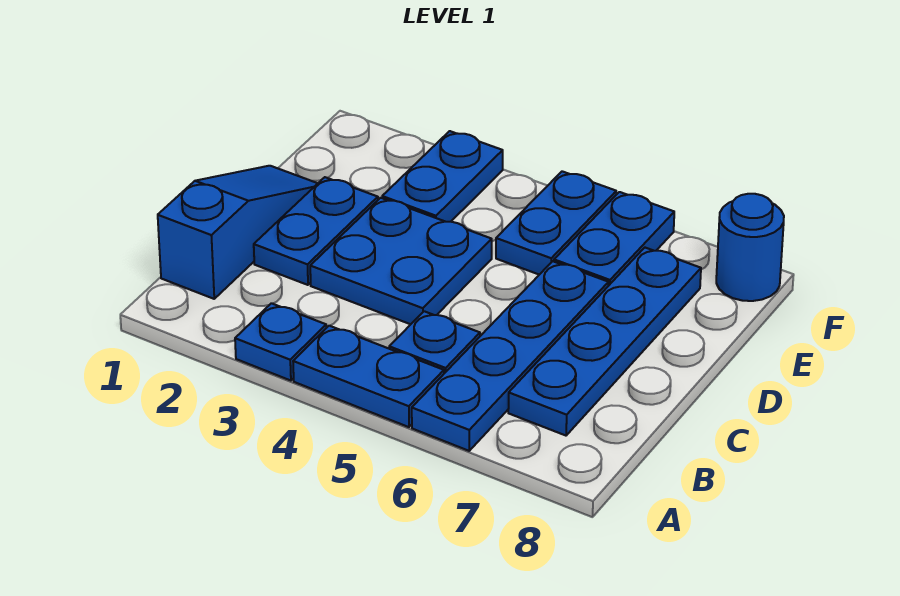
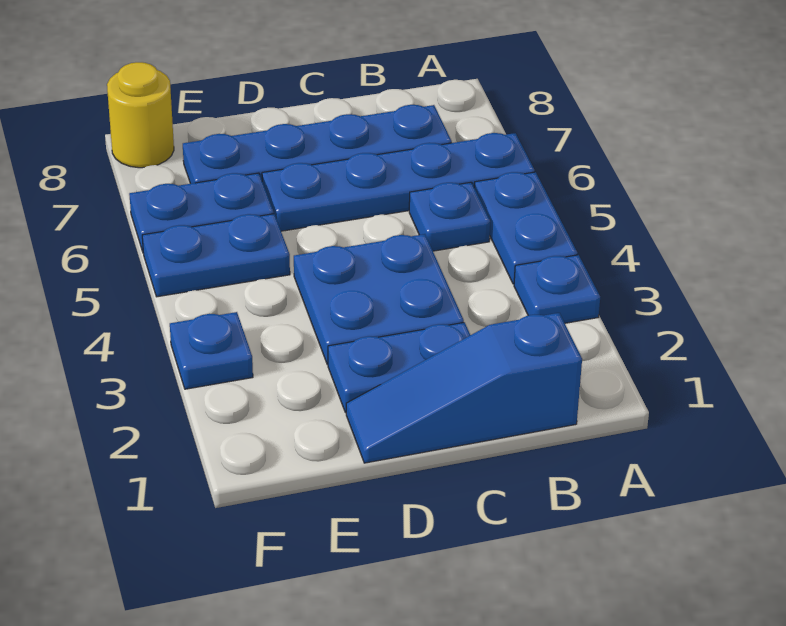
blue plate E3:F3 level 1 -> blue plate F3 level 1
blue round brick F8 level 1 -> yellow round brick F8 level 1

